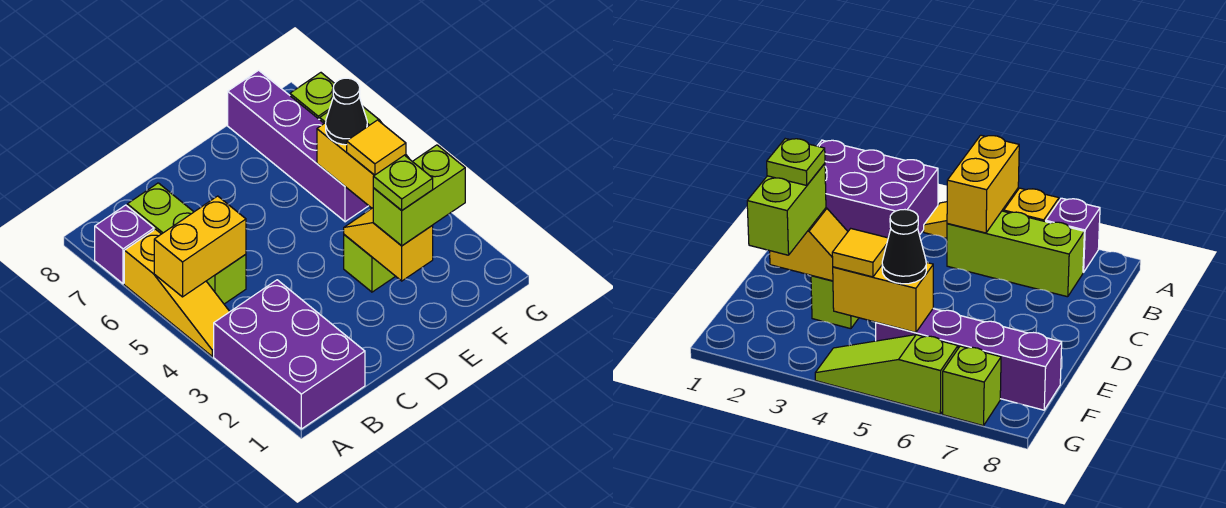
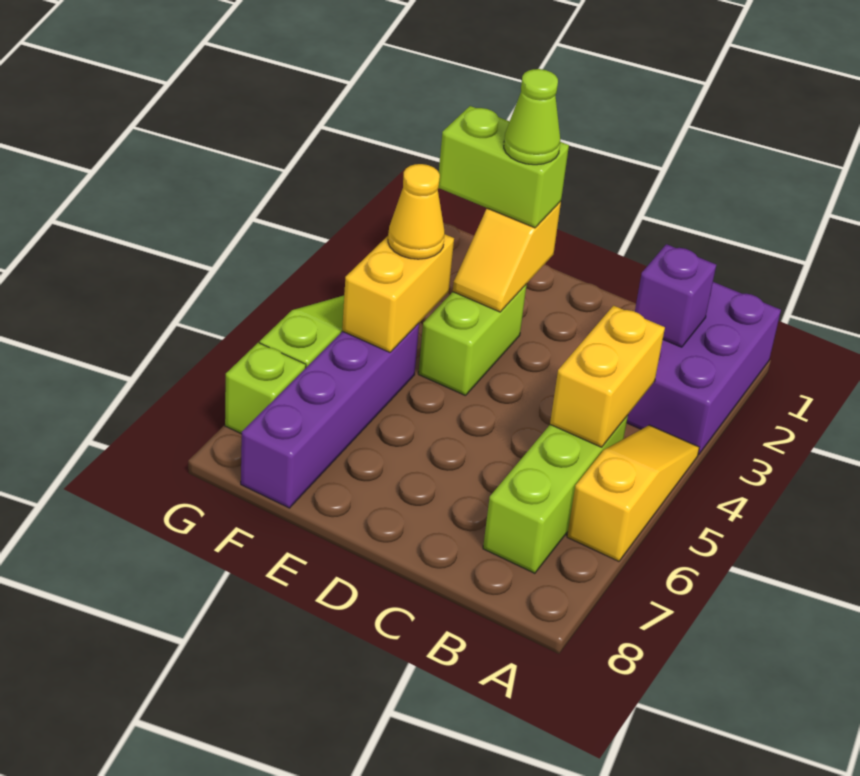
yellow brick A5:B5 level 2 -> yellow brick B4:B5 level 2
purple brick A7 level 1 -> purple brick B2 level 2
lime plate E2 level 4 -> lime cone E2 level 4
lime brick E3 level 1 -> lime brick E3:E4 level 1
yellow tile F4 level 3 -> yellow cone F4 level 3
black cone F5 level 3 -> none

